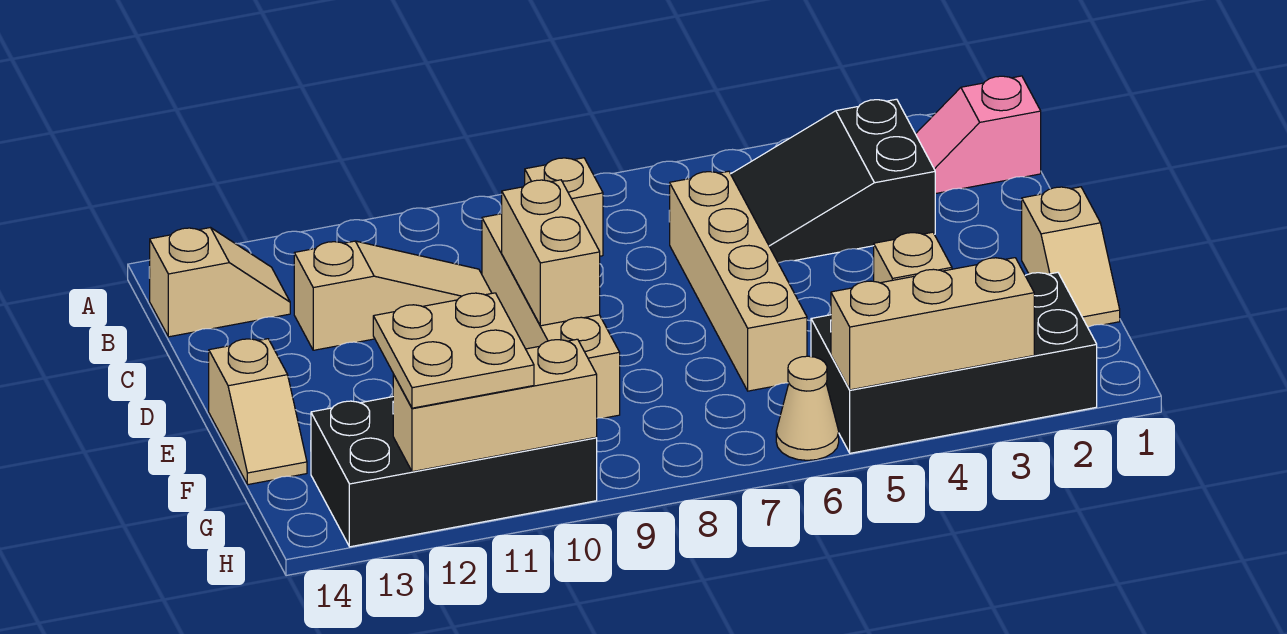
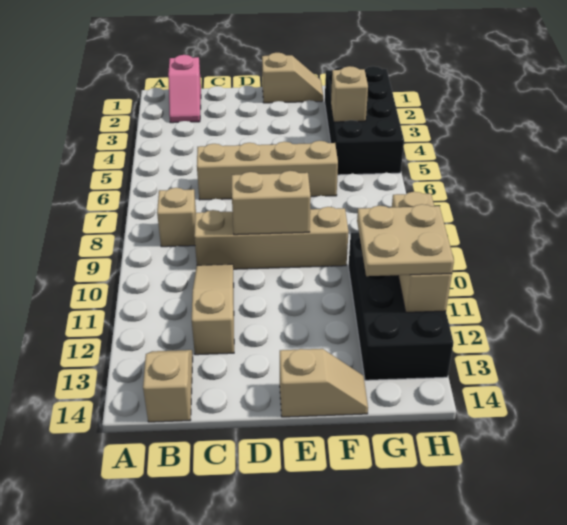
black slope B3:C5 level 1 top 3 -> none
tan brick H3:H5 level 2 -> none
tan cone H6 level 1 -> none

